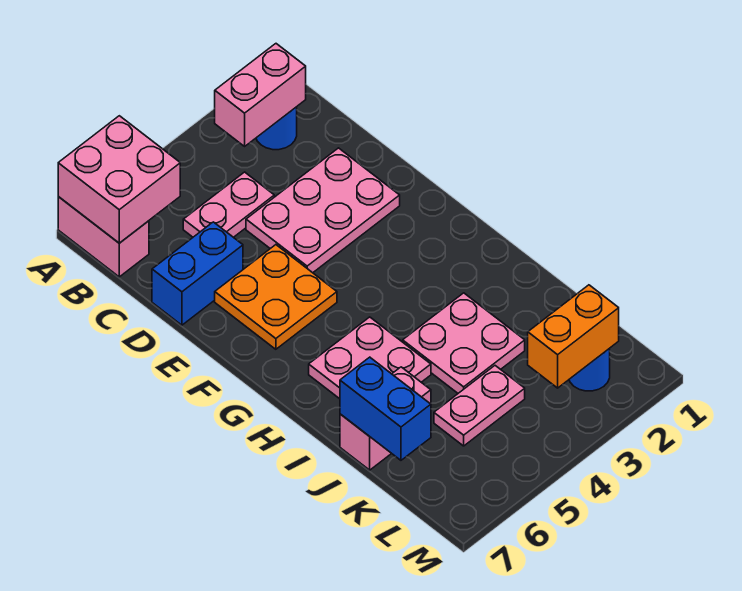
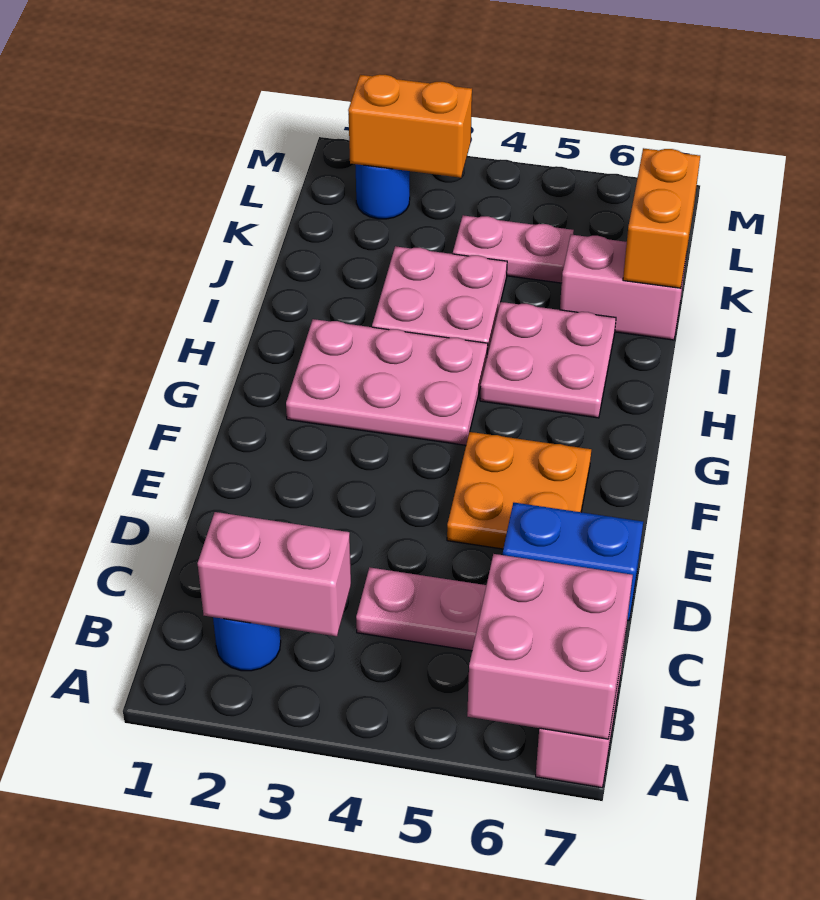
pink plate D2:E4 level 1 -> pink plate G2:H4 level 1
blue brick J7:K7 level 2 -> orange brick J7:K7 level 2

